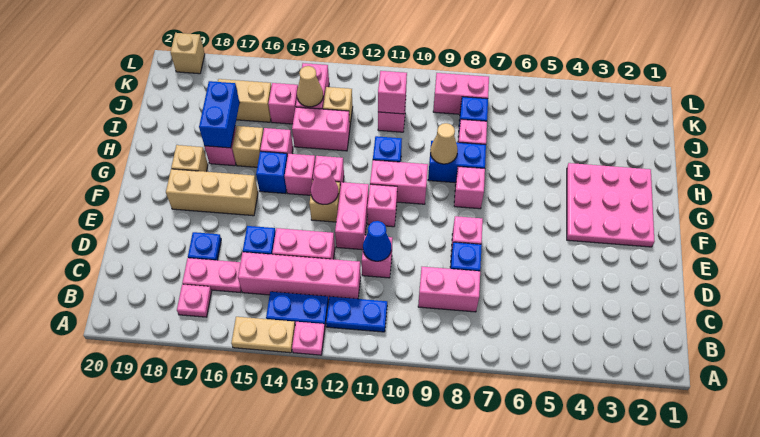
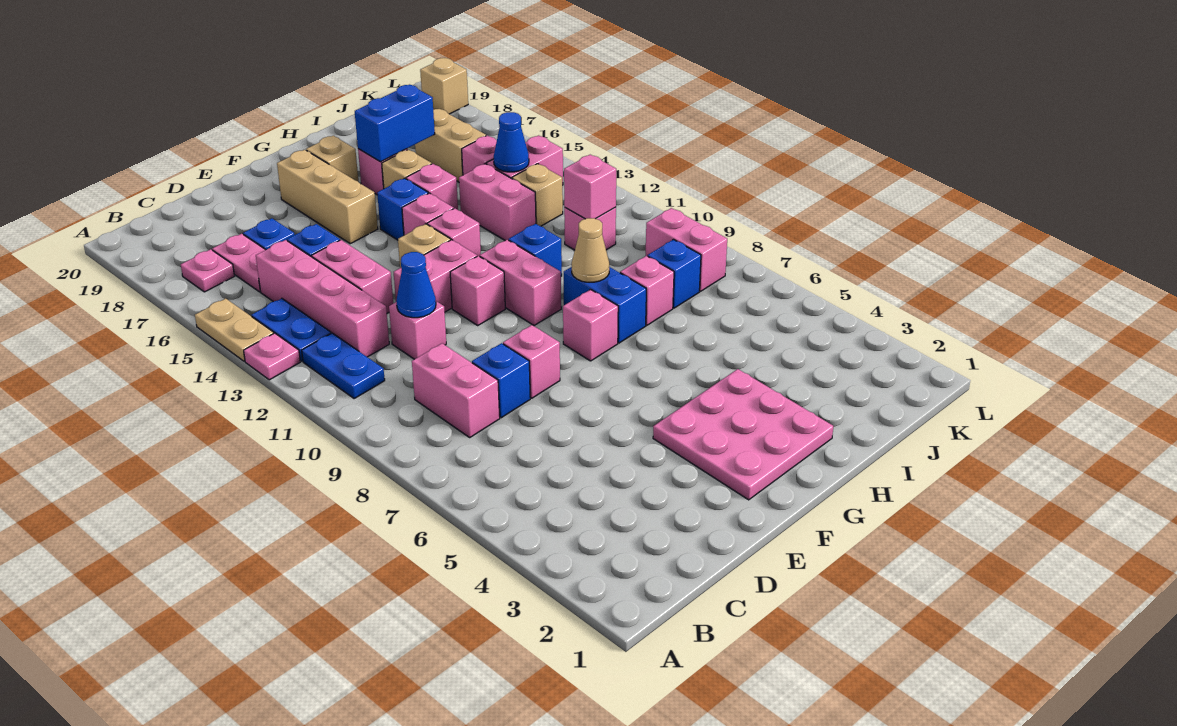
pink cone F13 level 2 -> none
tan cone J14 level 2 -> blue cone J14 level 2

